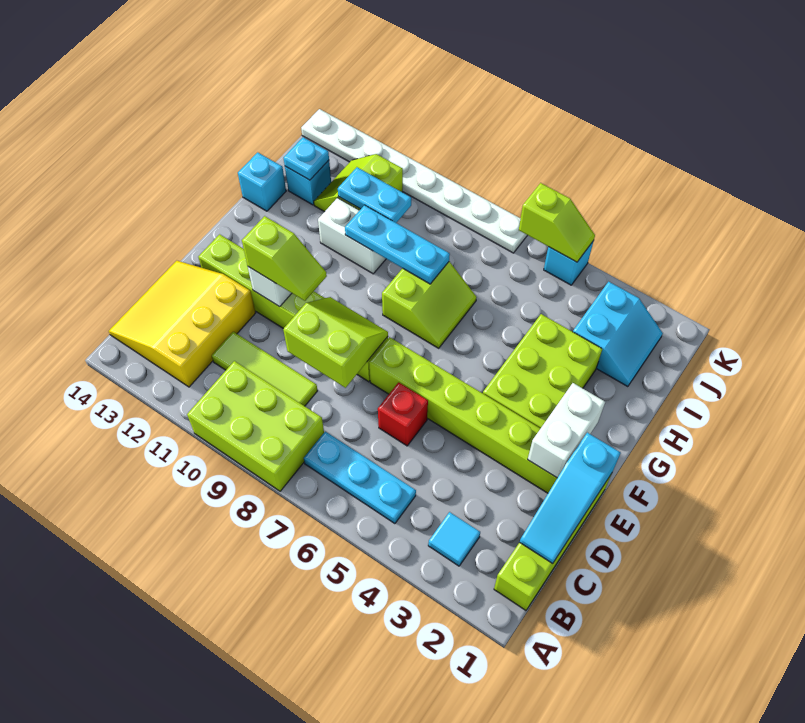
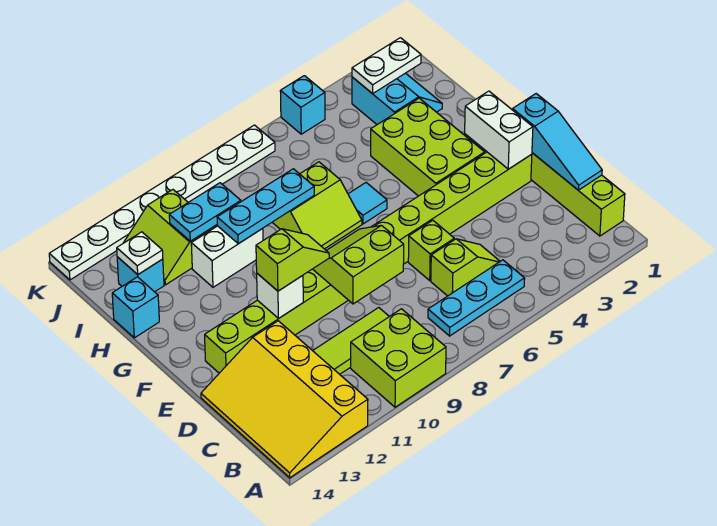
lime brick A8:B10 level 1 -> lime brick A9:B10 level 1
cyan tile B3 level 1 -> cyan tile G6 level 1
yellow slope B12:D14 level 1 top 12 -> yellow slope A12:D14 level 1 top 12
red brick D6 level 1 -> lime brick D6 level 1
lime slope G7:H8 level 1 top 8 -> lime slope G7:H8 level 1 top H
cyan plate I13 level 2 -> white plate I13 level 2
none -> white plate J2:J3 level 2
lime slope K5:K6 level 2 top 6 -> lime slope C5:C6 level 1 top 6

